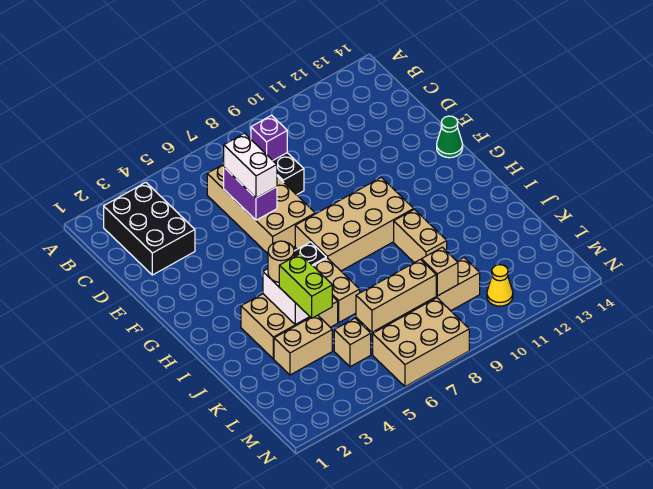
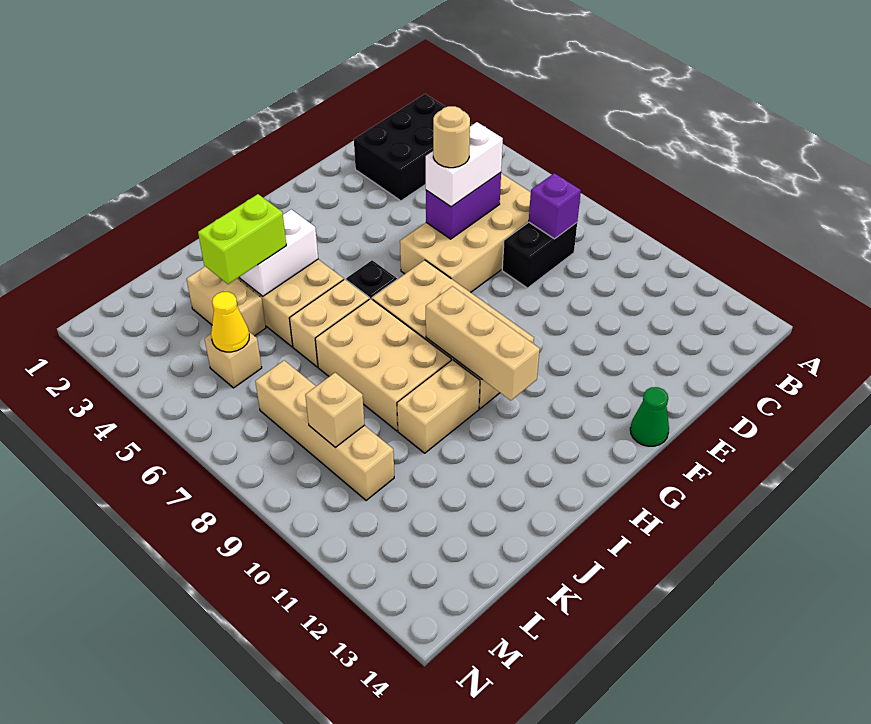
tan round brick I4 level 3 -> tan round brick E6 level 4
tan brick L6:L8 level 2 -> tan brick H9:H11 level 2
tan brick M6:N8 level 1 -> tan brick I7:J9 level 1
yellow cone M11 level 1 -> yellow cone L5 level 2

